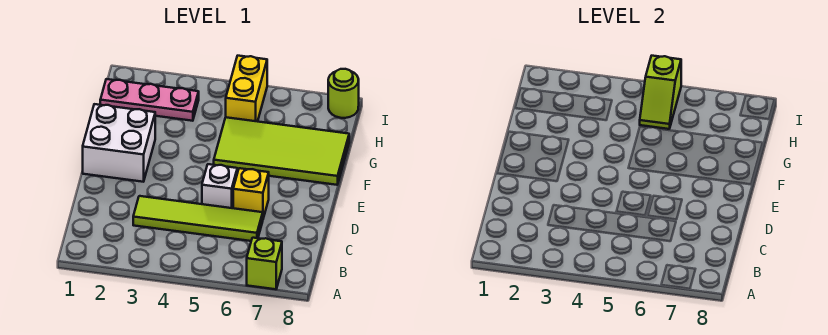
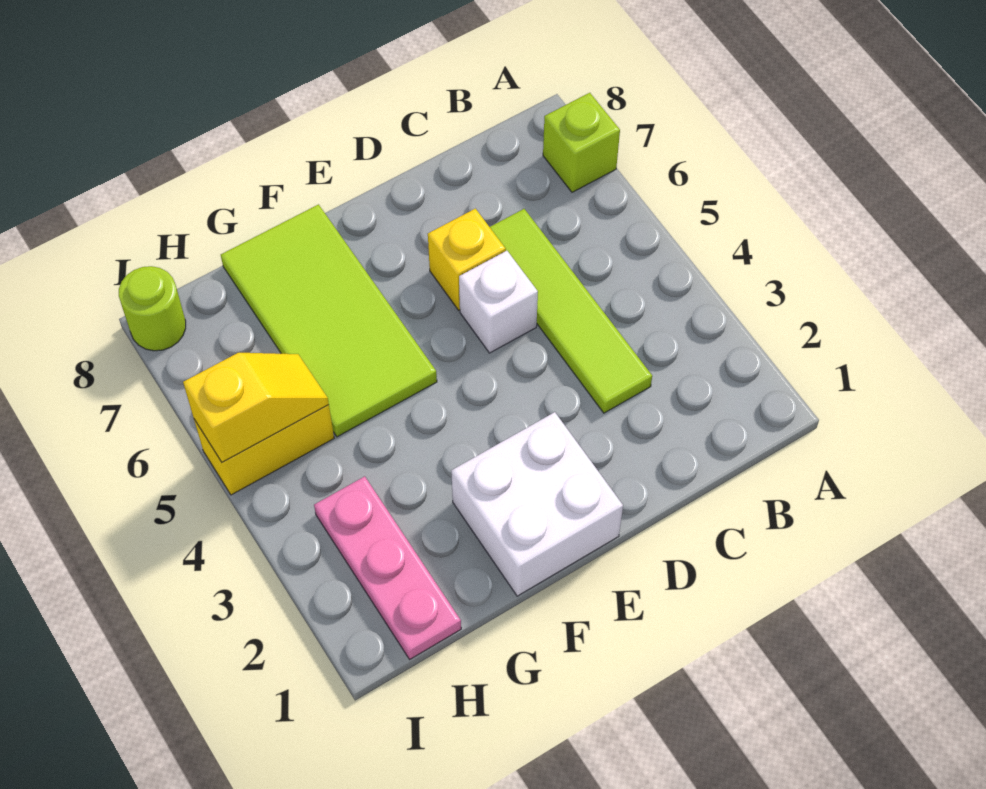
lime slope H5:I5 level 2 top I -> yellow slope H5:I5 level 2 top I

